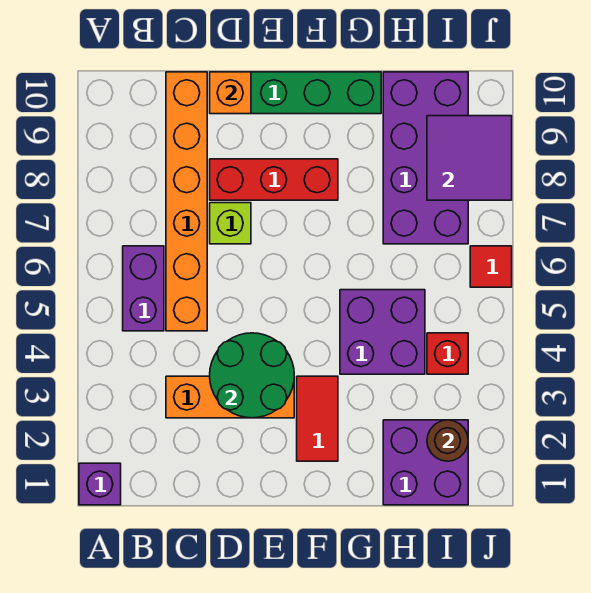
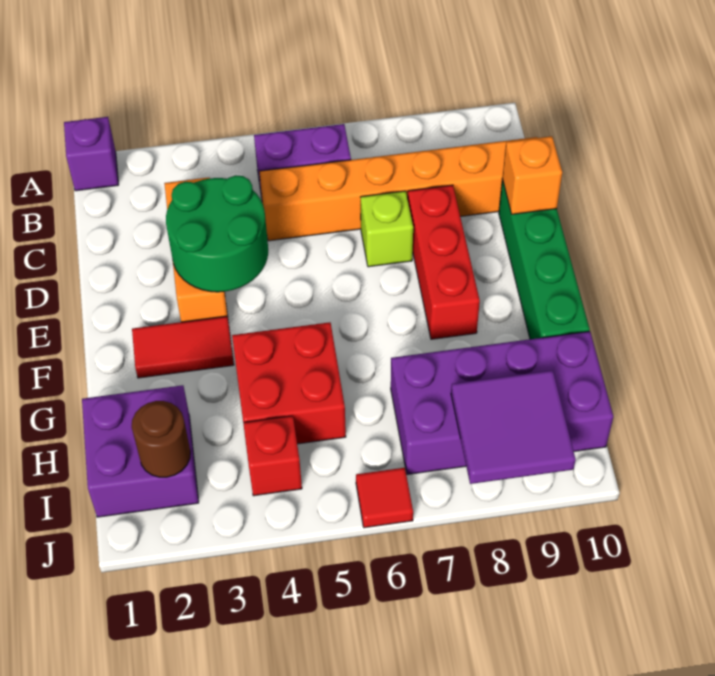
purple brick G4:H5 level 1 -> red brick G4:H5 level 1

